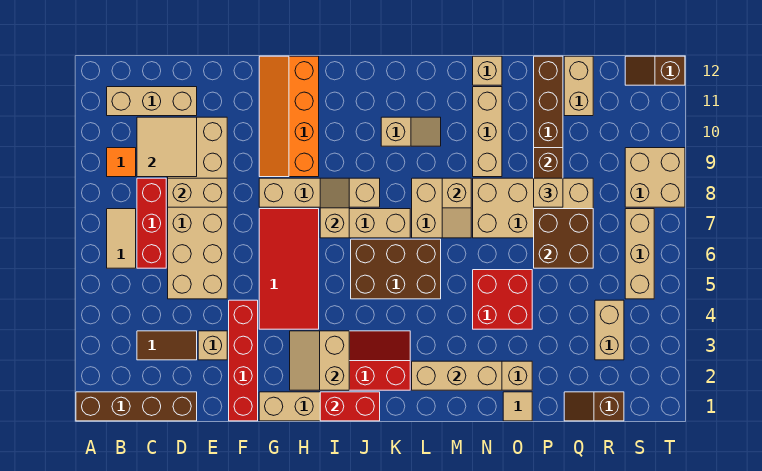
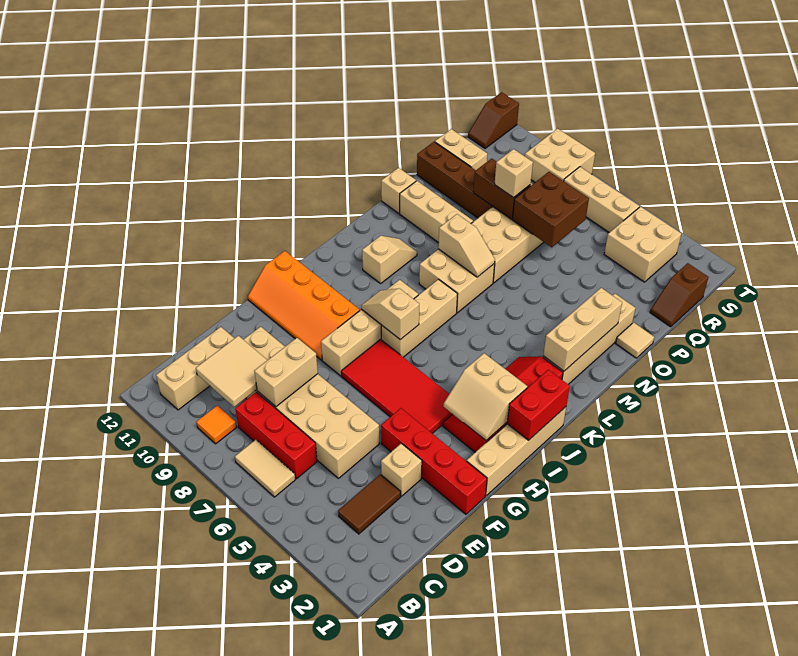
brown brick A1:D1 level 1 -> none
brown brick J5:L6 level 1 -> none
red brick N4:O5 level 1 -> none
tan brick R3:R4 level 1 -> tan brick R3:S4 level 1

